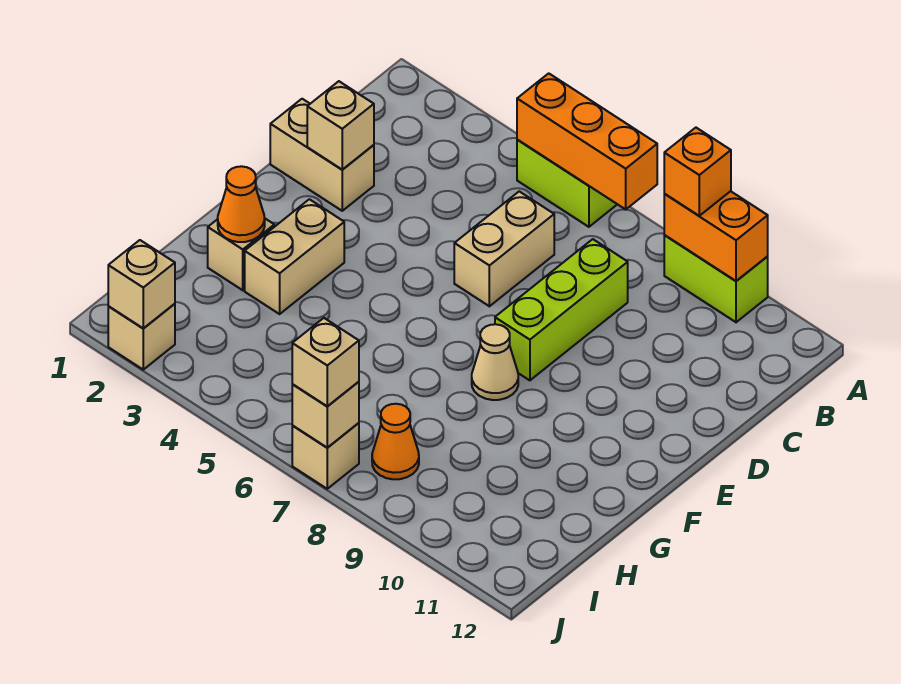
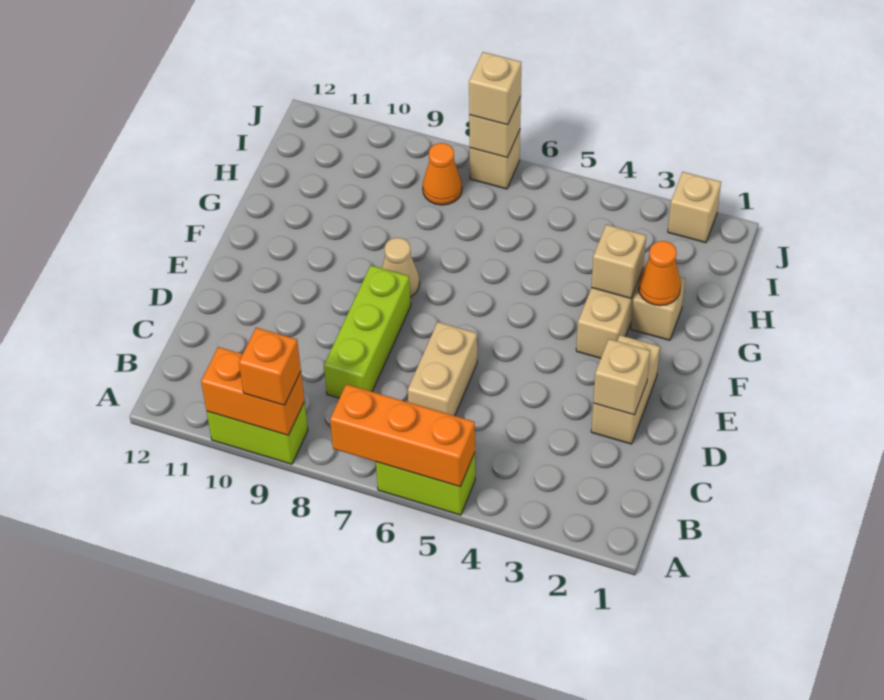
tan brick D1:D2 level 1 -> tan brick D2:E2 level 1
tan brick J2 level 2 -> tan brick G3 level 2

